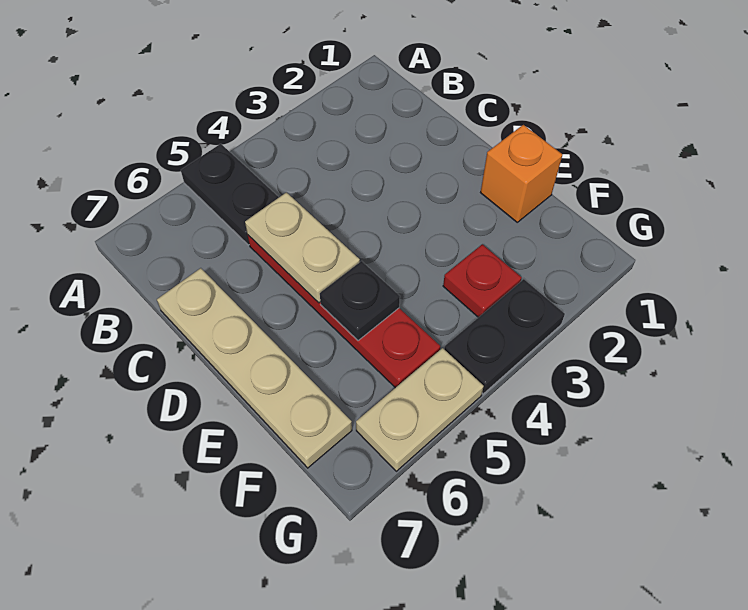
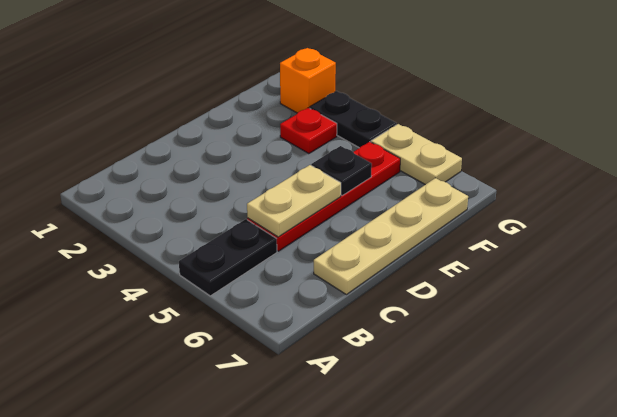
orange brick E1 level 1 -> orange brick G2 level 1

